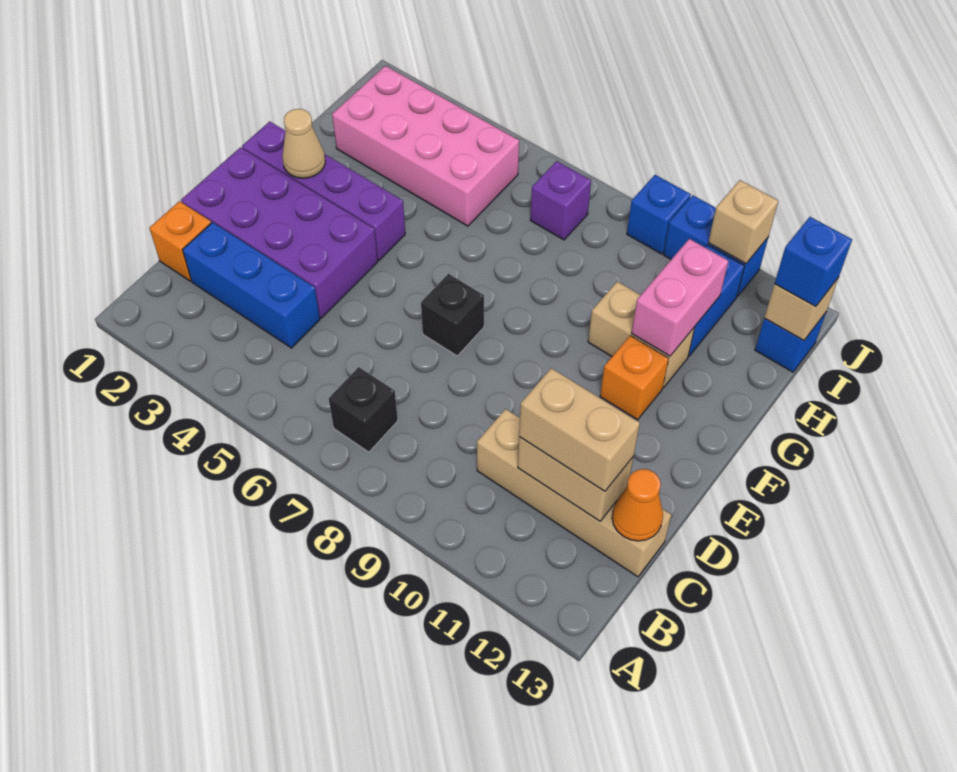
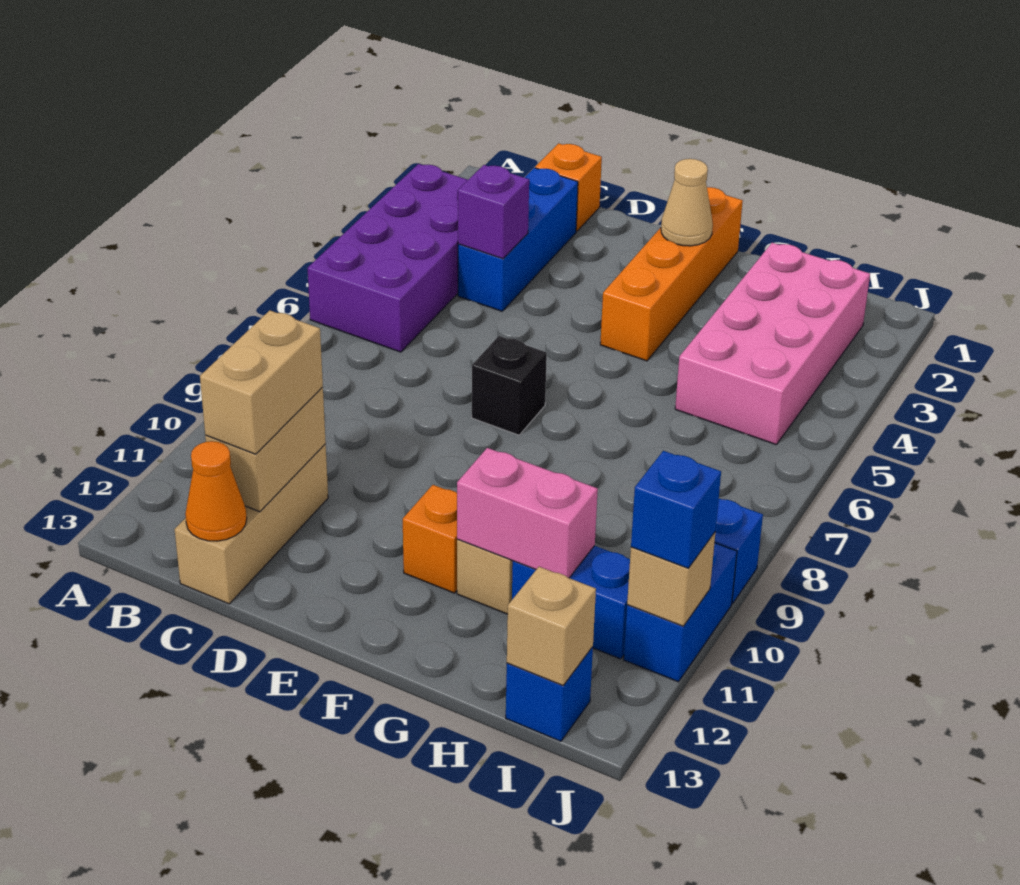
black brick B7 level 1 -> none
tan brick C10:C13 level 1 -> tan brick C11:C13 level 1
purple brick D1:E4 level 1 -> purple brick A3:B6 level 1
purple brick F1:F4 level 1 -> orange brick F1:F4 level 1
purple brick I7 level 1 -> purple brick C4 level 2
blue brick I13 level 3 -> blue brick J11 level 3

